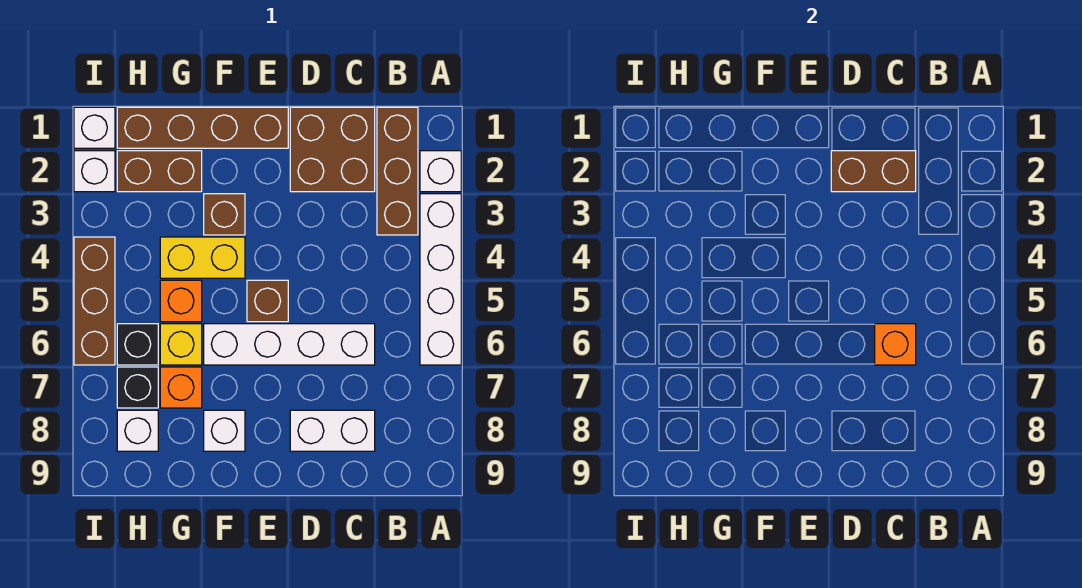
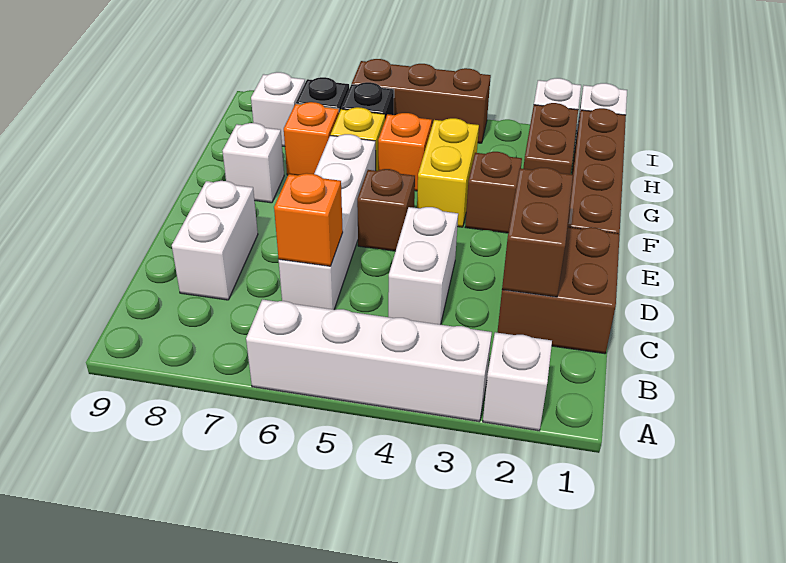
brown brick B1:B3 level 1 -> none
none -> white brick C4:D4 level 1

